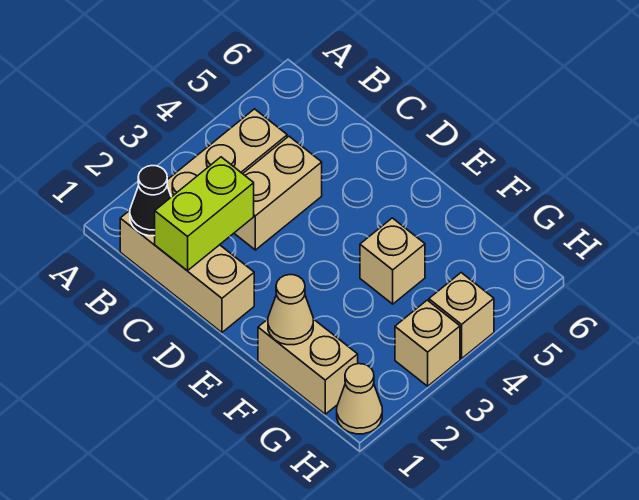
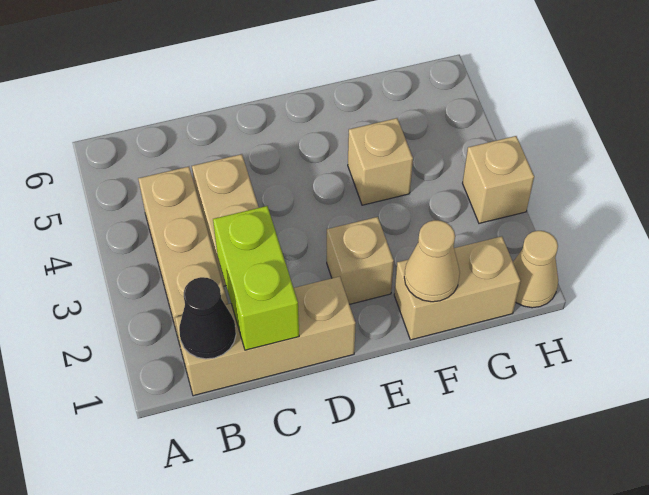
tan brick H4 level 1 -> tan brick E2 level 1

